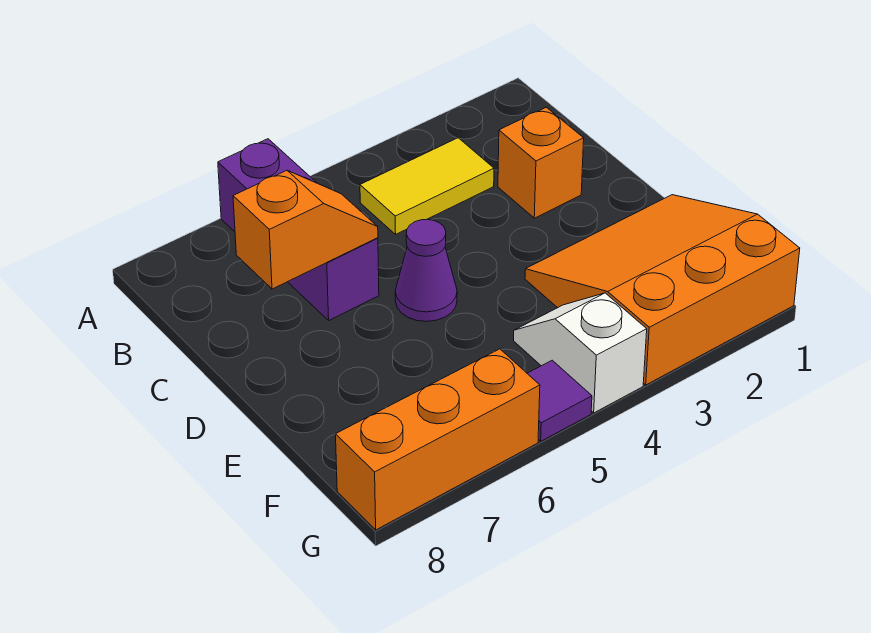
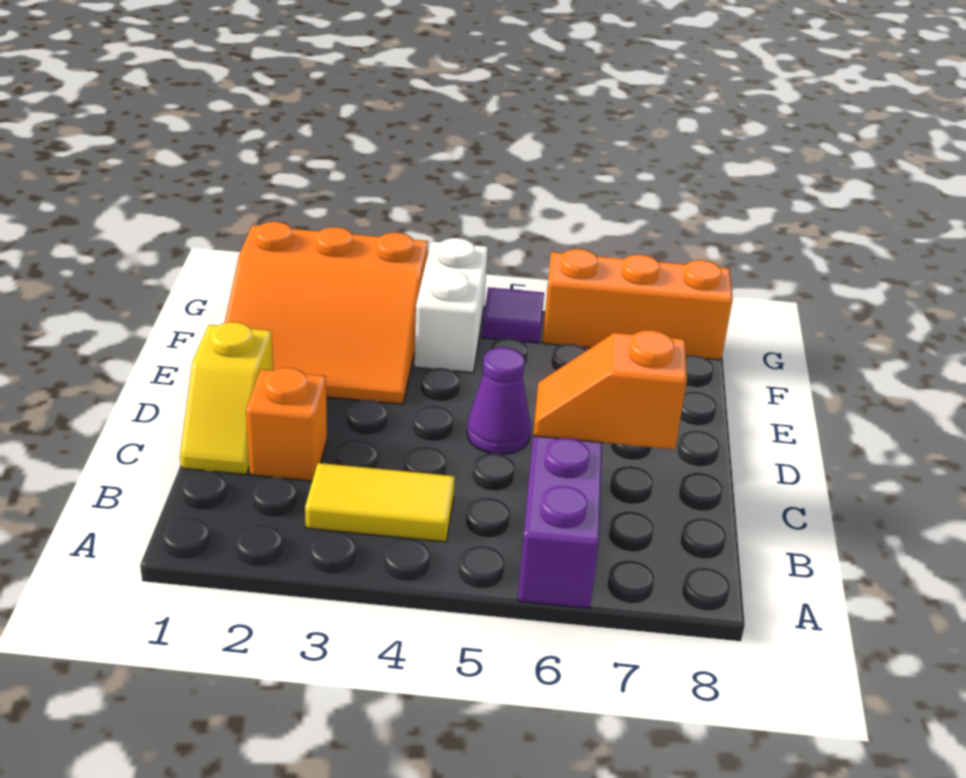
none -> yellow slope C1:D1 level 1 top D
white slope F4:G4 level 1 top G -> white brick F4:G4 level 1

